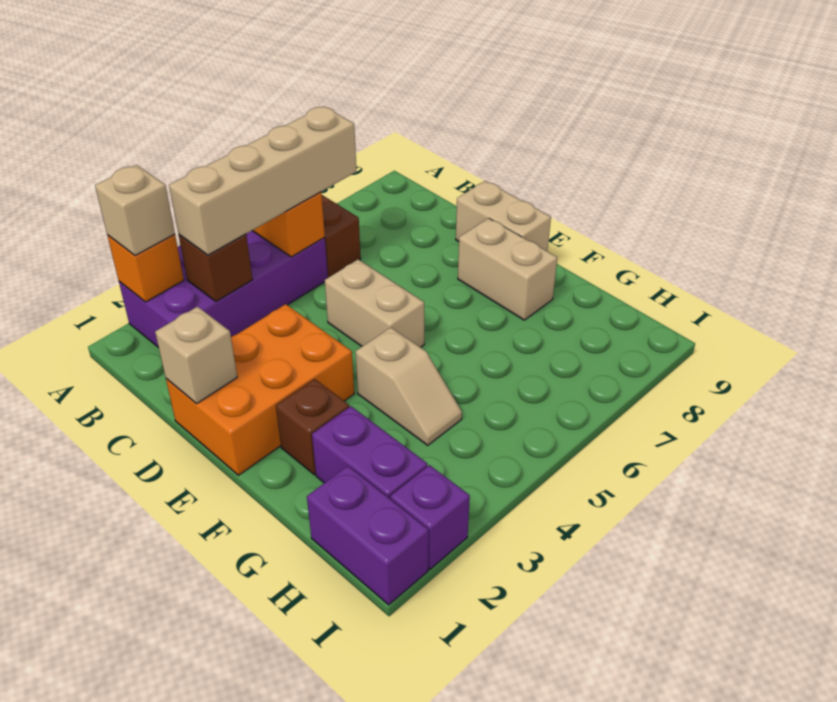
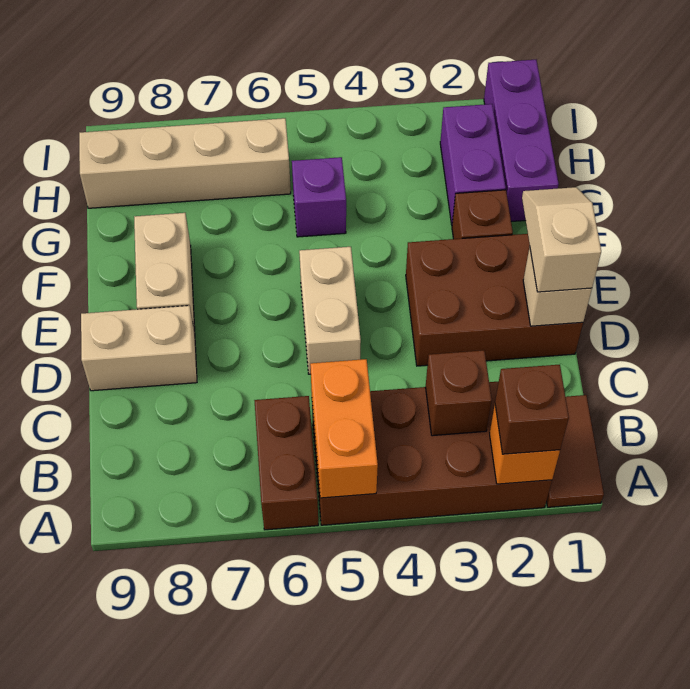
none -> brown tile A1:B1 level 1
purple brick A2:B5 level 1 -> brown brick A2:B5 level 1
tan brick A2 level 3 -> brown brick A2 level 3
tan brick B3:B6 level 3 -> tan brick H6:H9 level 1
orange brick D1:E3 level 1 -> brown brick D1:E3 level 1
tan brick D9:E9 level 1 -> tan brick D8:D9 level 1
tan slope F4:G4 level 1 top F -> tan slope D1:E1 level 3 top D
purple brick H1:I1 level 1 -> purple brick G1:I1 level 1
purple brick I2 level 1 -> purple brick G5 level 1

